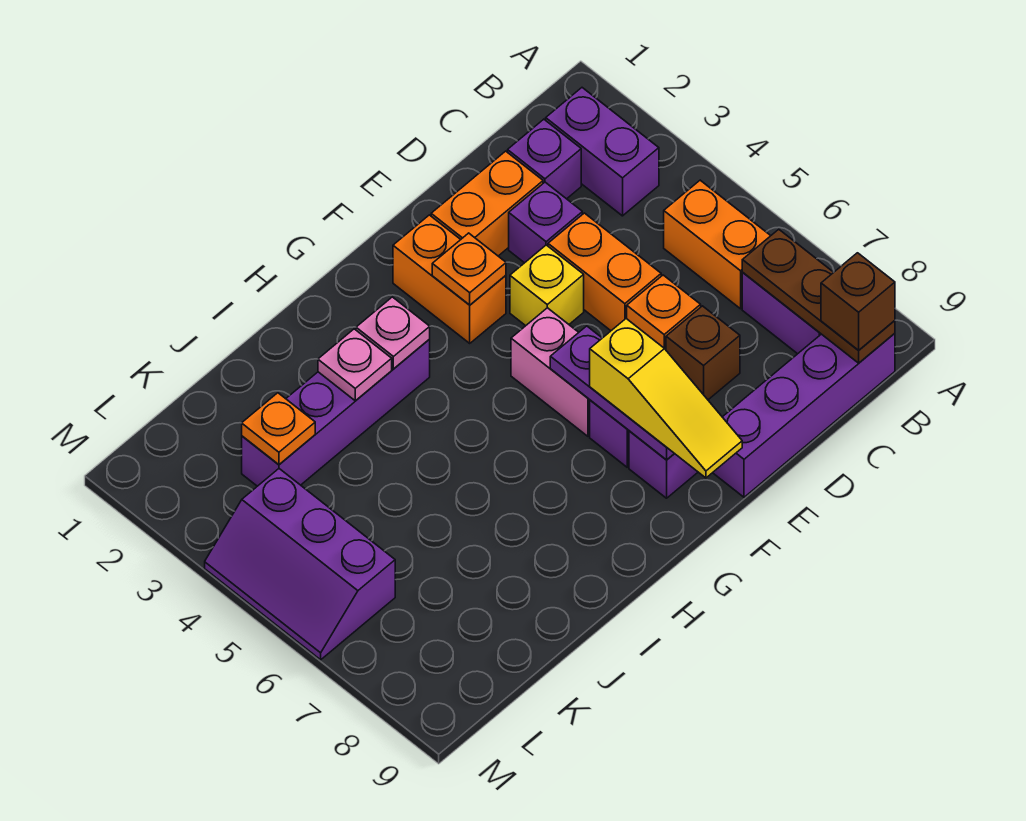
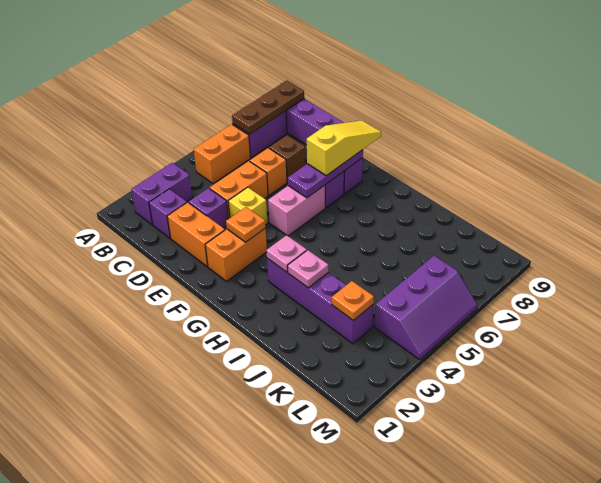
brown brick B9 level 3 -> none

